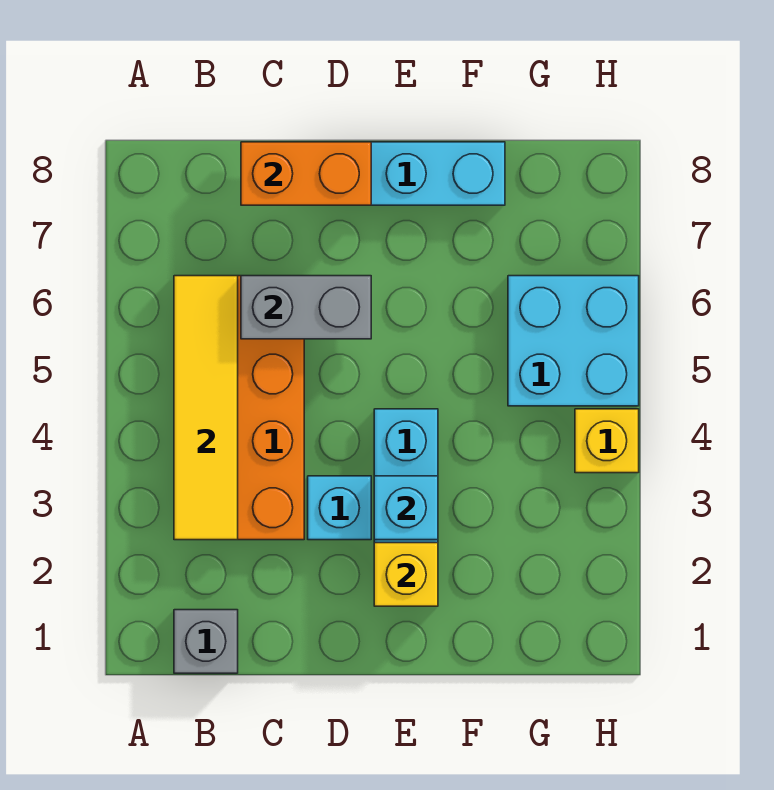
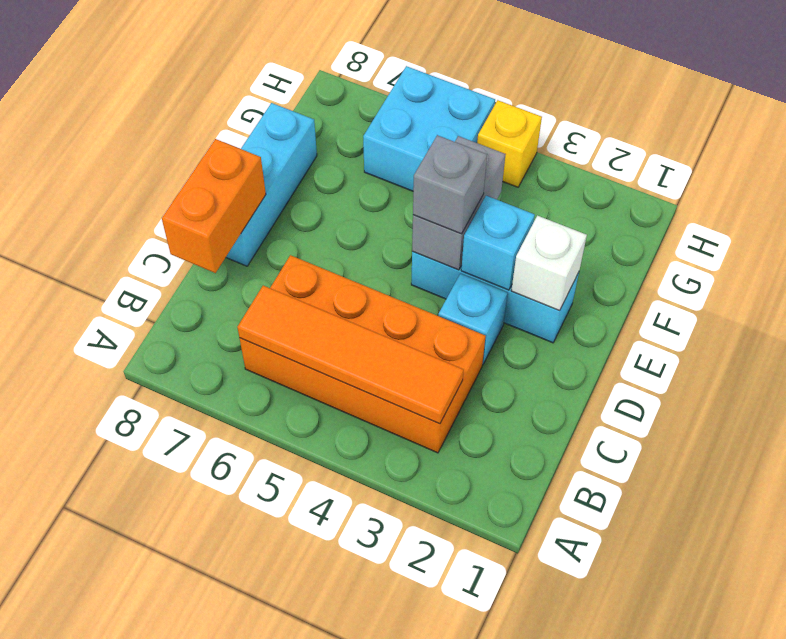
grey brick B1 level 1 -> grey brick E4 level 3
yellow tile B3:B6 level 2 -> orange tile B3:B6 level 2
grey brick C6:D6 level 2 -> grey brick E4:F4 level 2
yellow brick E2 level 2 -> white brick E2 level 2

